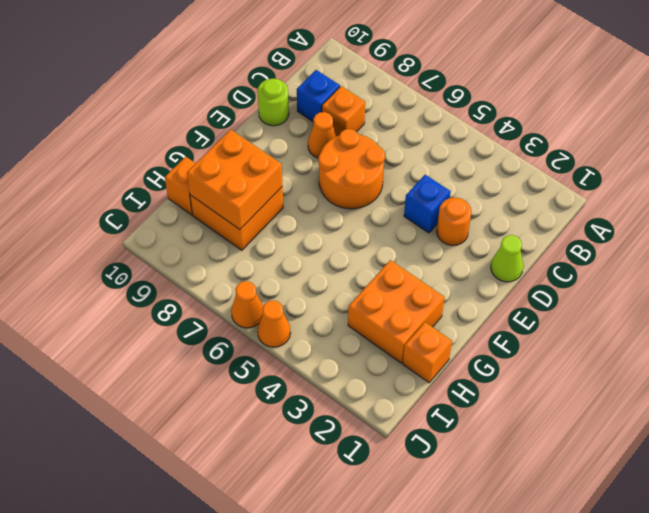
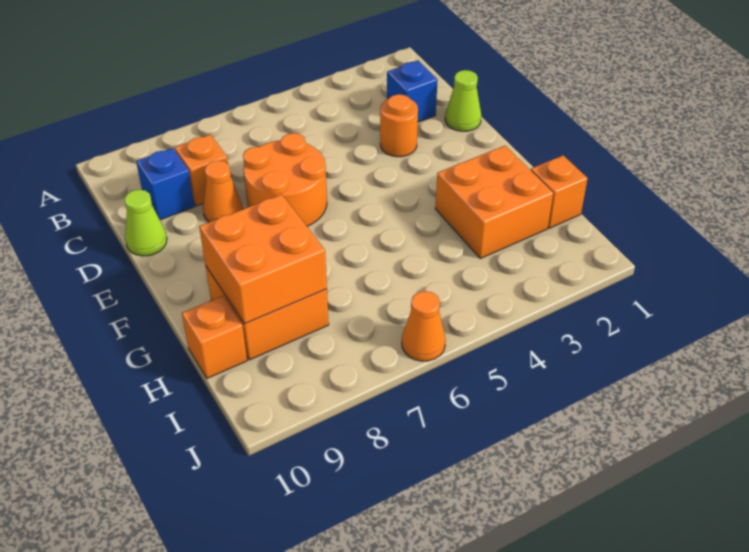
blue brick D4 level 1 -> blue brick C2 level 1
lime round brick D10 level 1 -> lime cone D10 level 1
orange cone J5 level 1 -> none

